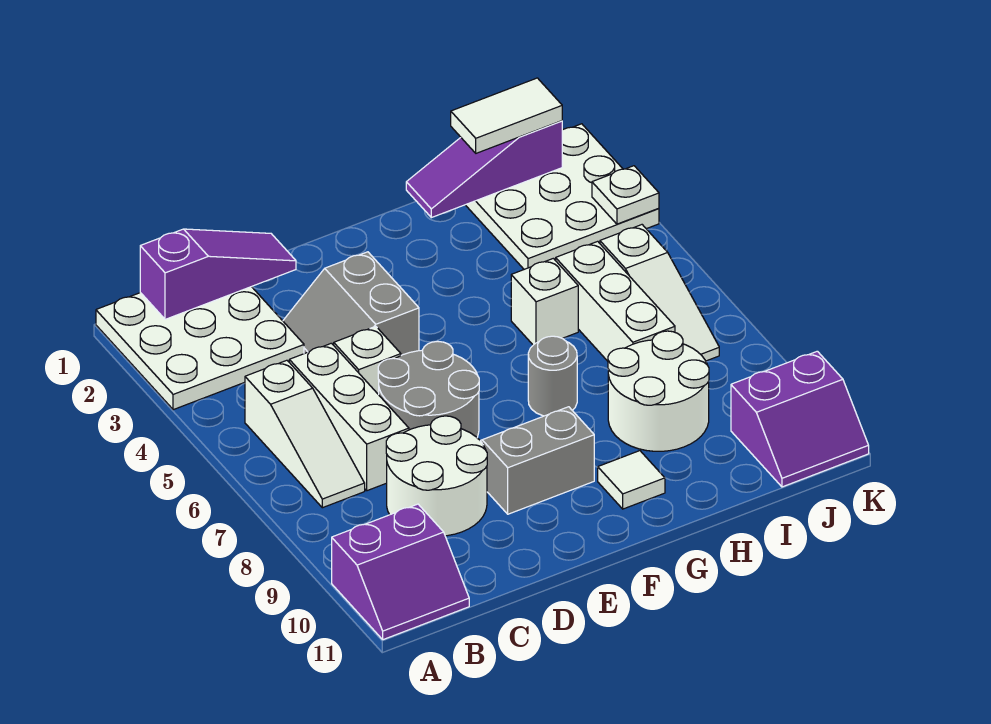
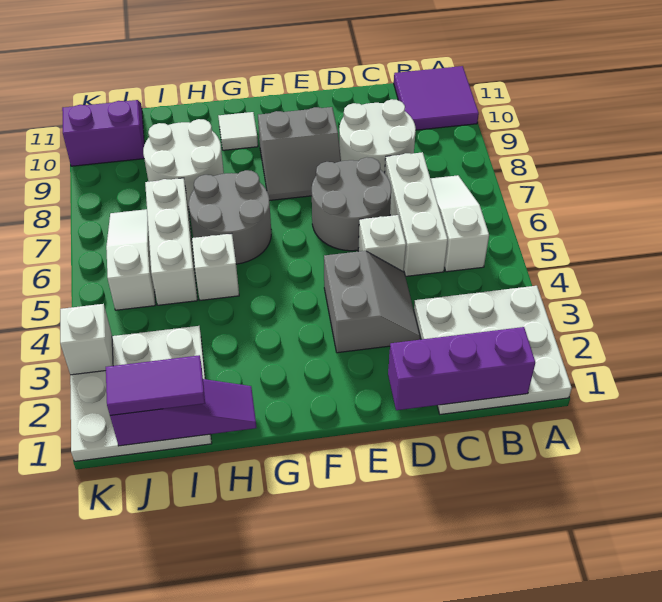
purple slope A10:B11 level 1 top 10 -> purple tile A10:B11 level 1
purple slope B1:D1 level 2 top B -> purple brick B1:D1 level 2
grey round brick G7 level 1 -> grey round brick G6:H7 level 1
white tile I1:J1 level 3 -> purple tile I1:J1 level 3
white plate K3 level 2 -> white brick K3 level 2

